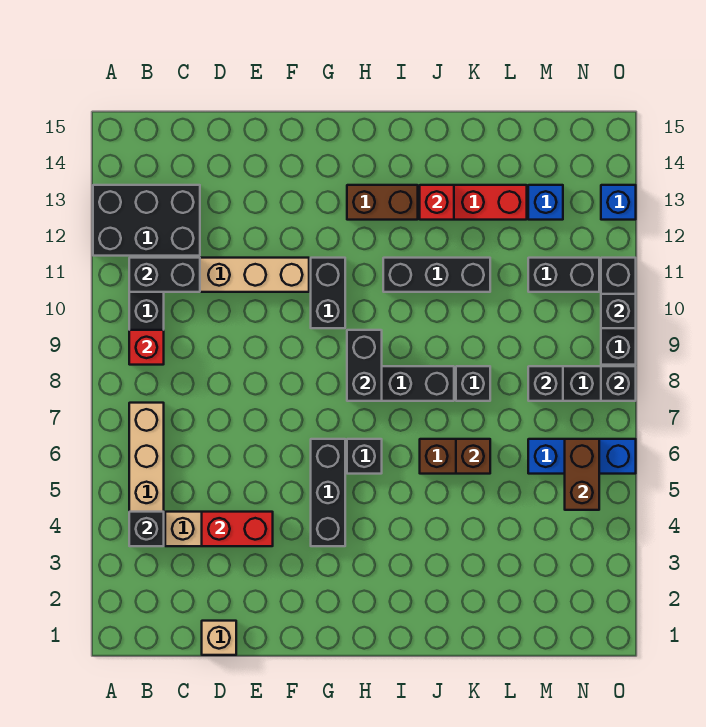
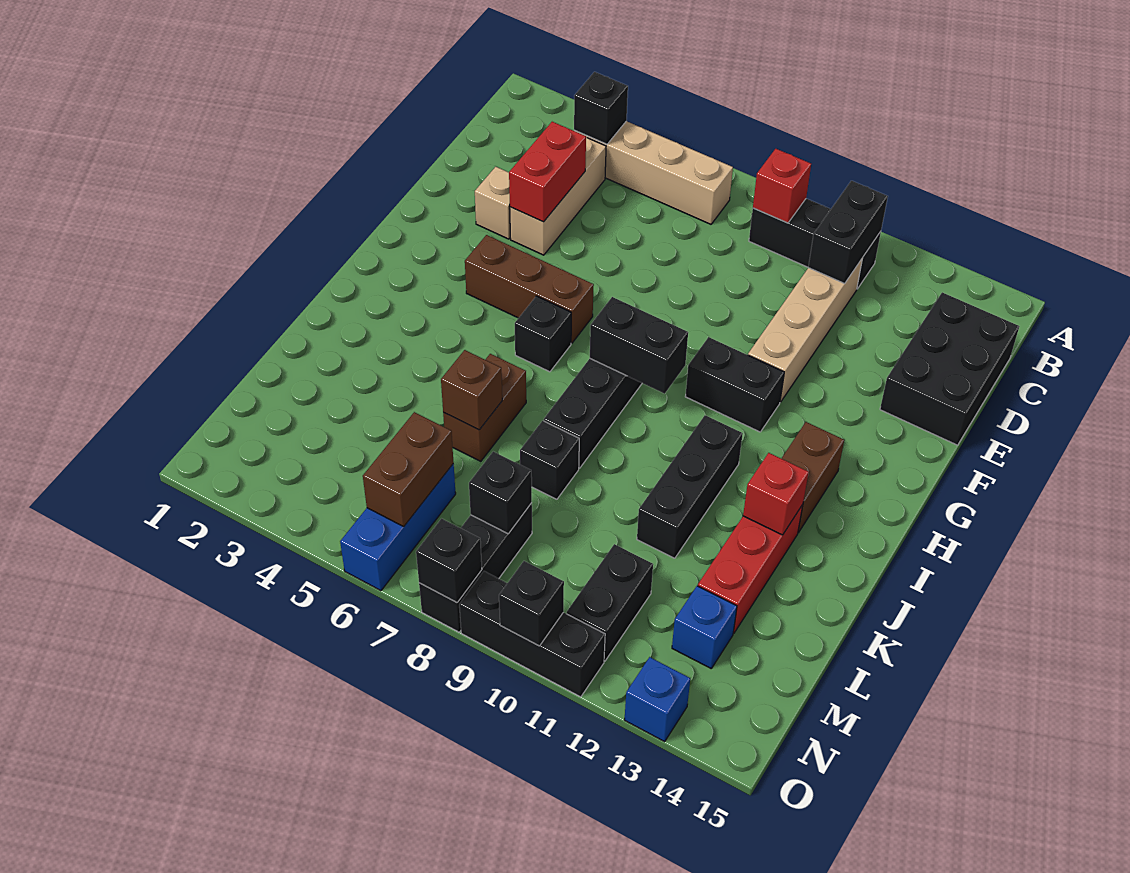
black brick A12:C13 level 1 -> black brick C14:E15 level 1
tan brick D1 level 1 -> tan brick E3 level 1
black brick G4:G6 level 1 -> brown brick G4:G6 level 1
brown brick N5:N6 level 2 -> brown brick M6:N6 level 2

